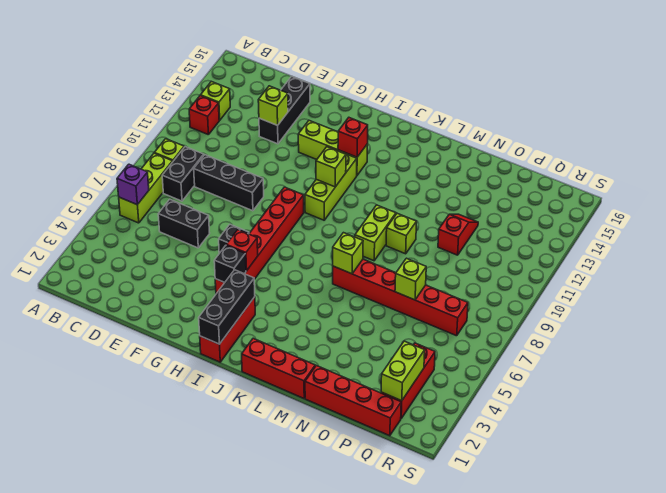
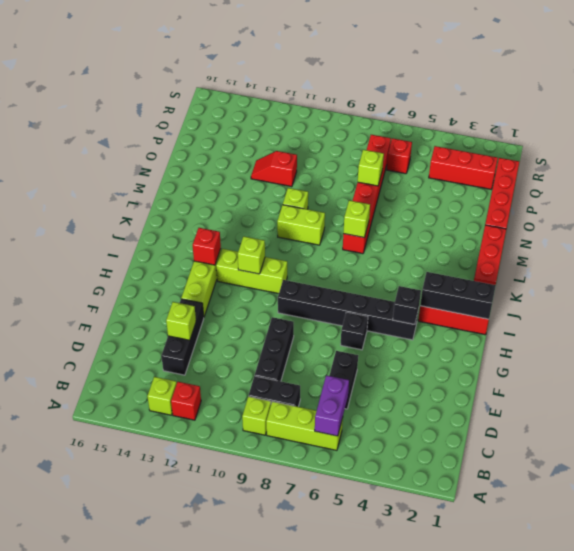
purple brick B6 level 2 -> purple brick B6:C6 level 2
black brick E13:E15 level 1 -> black brick D13:F13 level 1
red brick H4:H9 level 1 -> black brick H4:H9 level 1
red brick H5 level 2 -> red brick Q6 level 1
lime brick Q2:Q3 level 2 -> none

